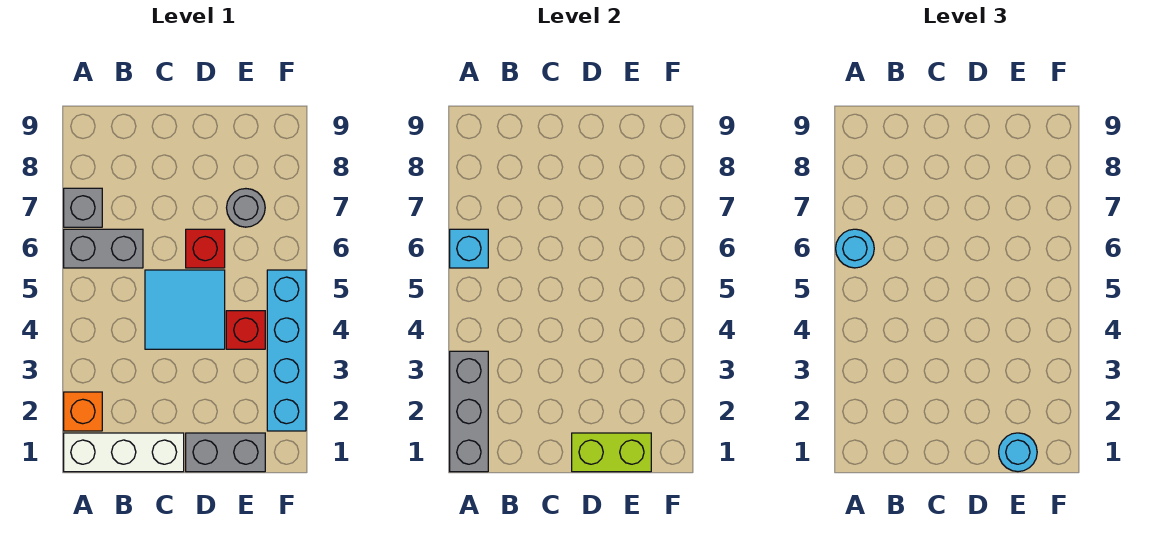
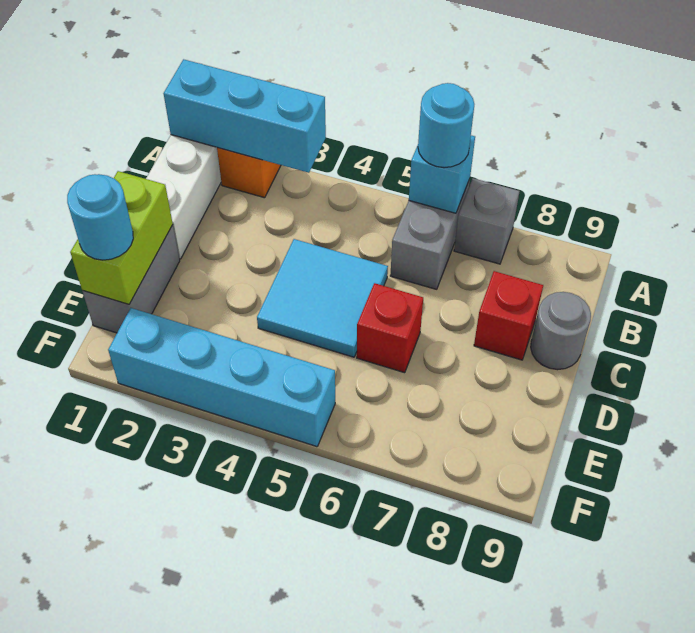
grey brick A1:A3 level 2 -> cyan brick A1:A3 level 2
red brick E4 level 1 -> red brick C8 level 1
grey round brick E7 level 1 -> grey round brick C9 level 1

